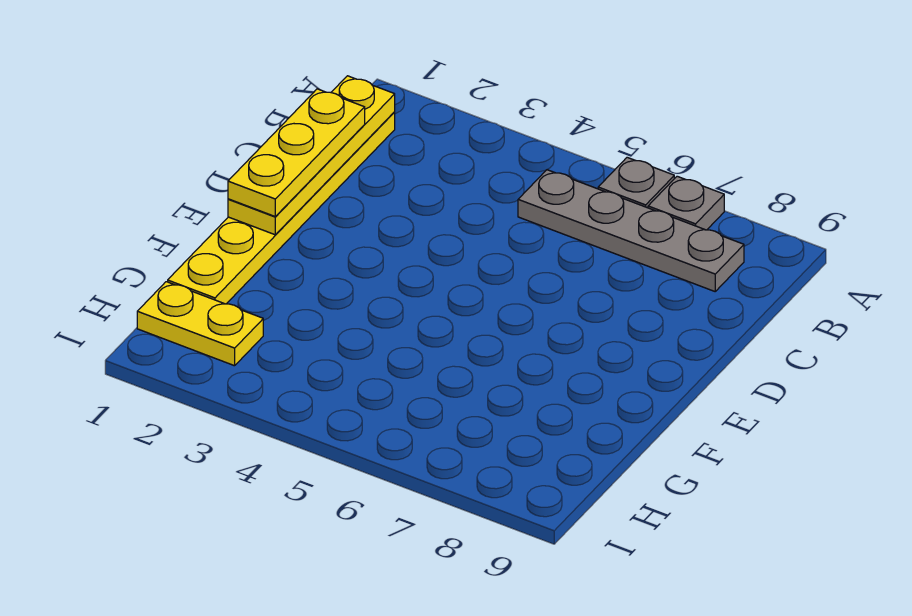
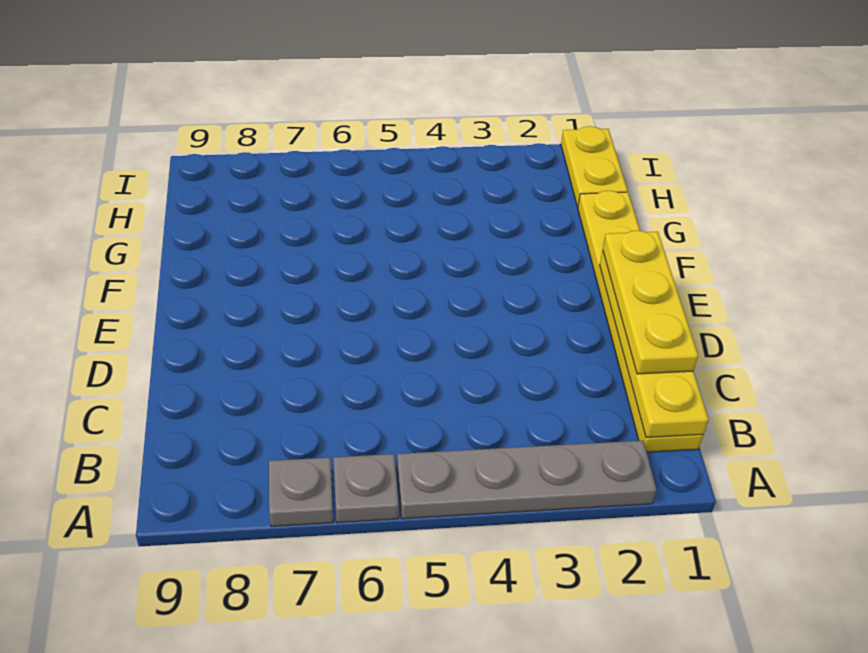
grey plate B5:B8 level 1 -> grey plate A2:A5 level 1
yellow plate H1:H2 level 1 -> yellow plate H1:I1 level 1

